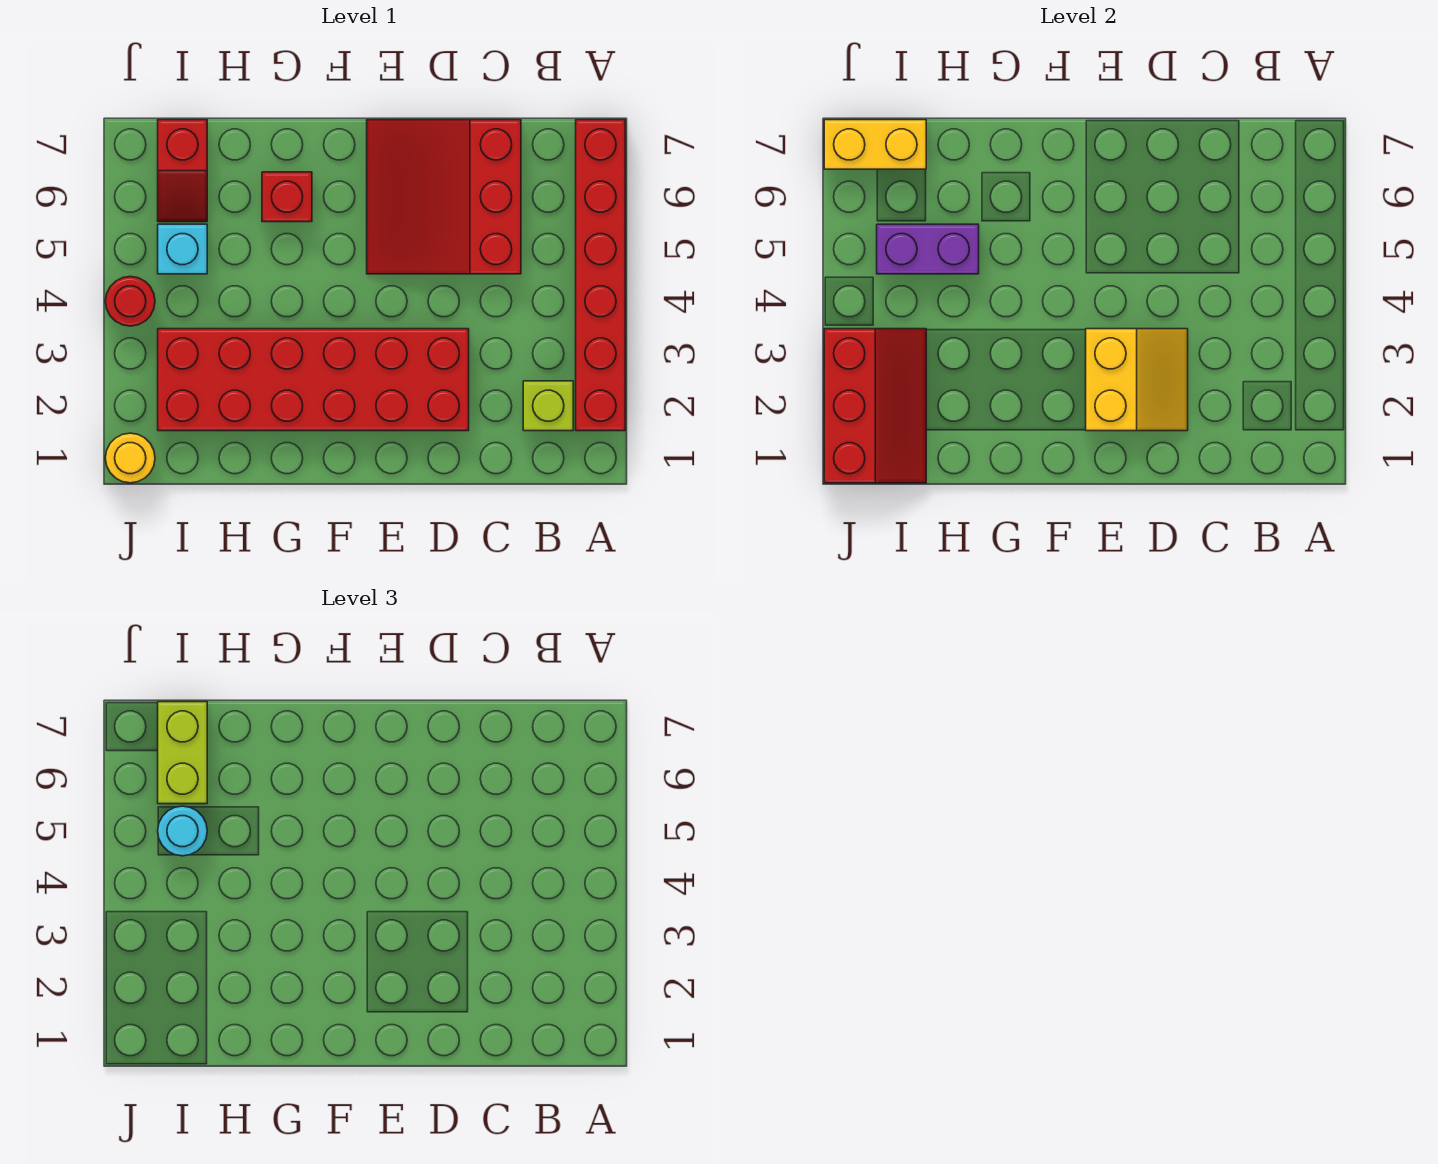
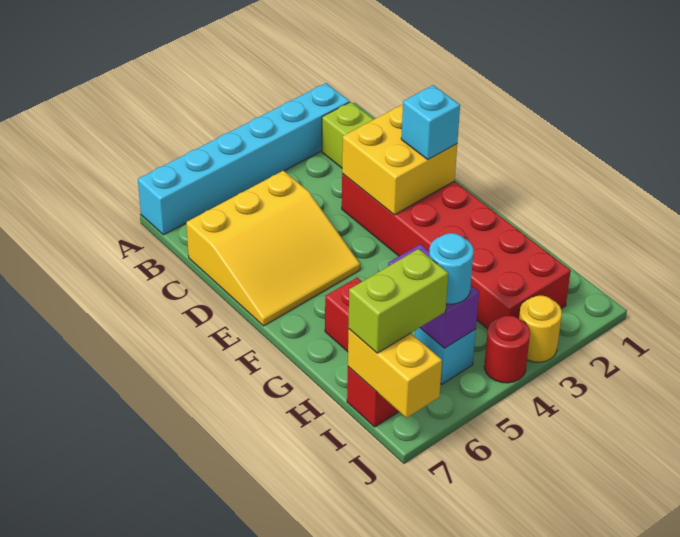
red brick A2:A7 level 1 -> cyan brick A2:A7 level 1
red slope C5:E7 level 1 top C -> yellow slope C5:E7 level 1 top C
yellow slope D2:E3 level 2 top E -> yellow brick D2:E3 level 2
none -> cyan brick E2 level 3
red slope I1:J3 level 2 top J -> none
yellow round brick J1 level 1 -> yellow round brick J3 level 1

